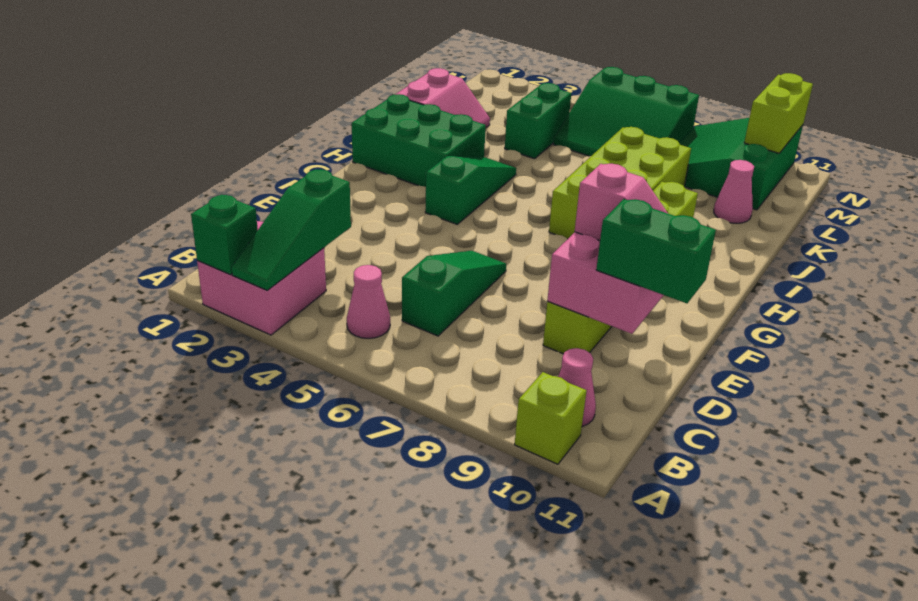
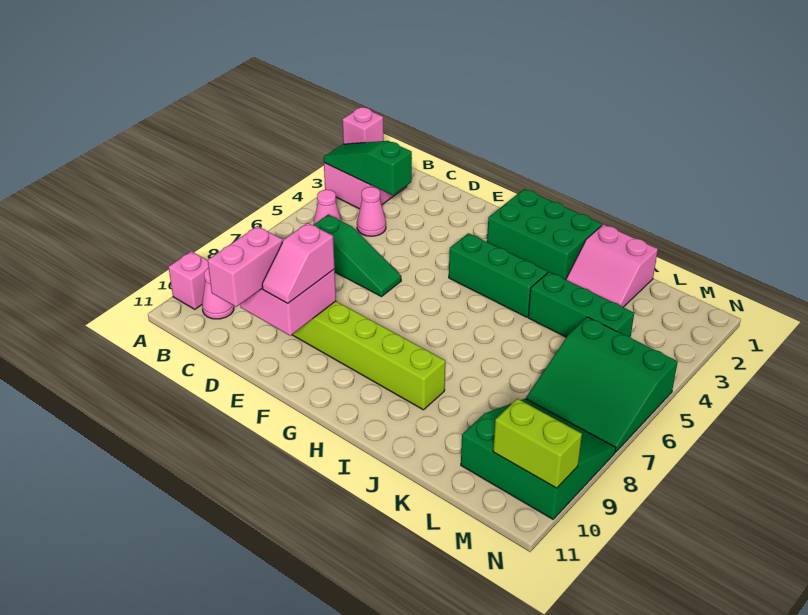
green brick A2 level 2 -> pink brick A2 level 2
lime brick A10 level 1 -> pink brick A10 level 1
green brick D10:D11 level 3 -> pink brick D10:D11 level 3
green slope G4:I4 level 1 top G -> green brick G4:I4 level 1
green brick H1:I3 level 1 -> green brick G1:I2 level 1
lime brick H7:K8 level 1 -> none
green brick K4:L4 level 1 -> green brick J4:L4 level 1
pink cone K10 level 1 -> pink cone C4 level 1
green slope L5:N7 level 1 top N -> green slope L5:N7 level 1 top 5

